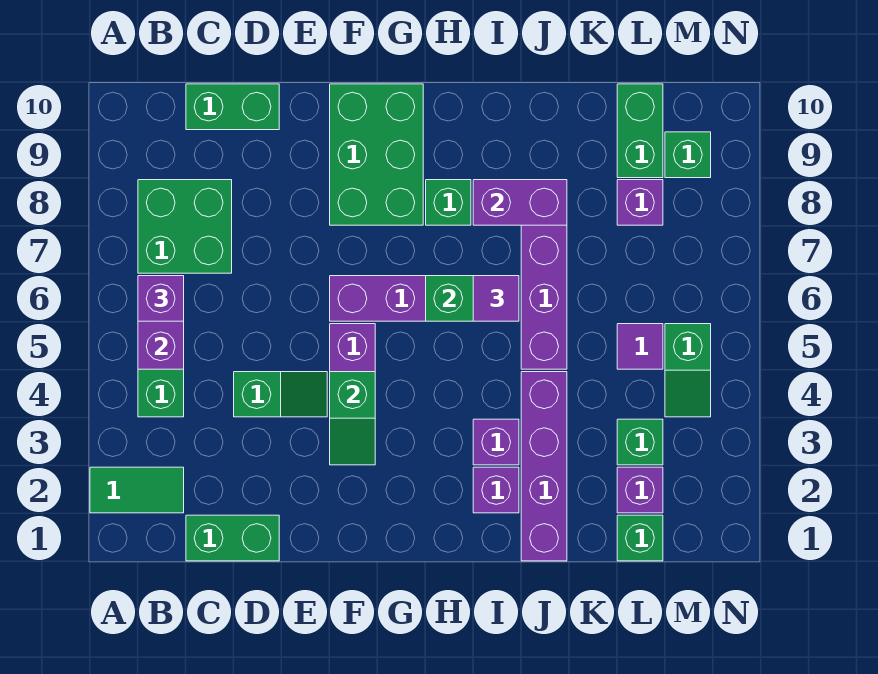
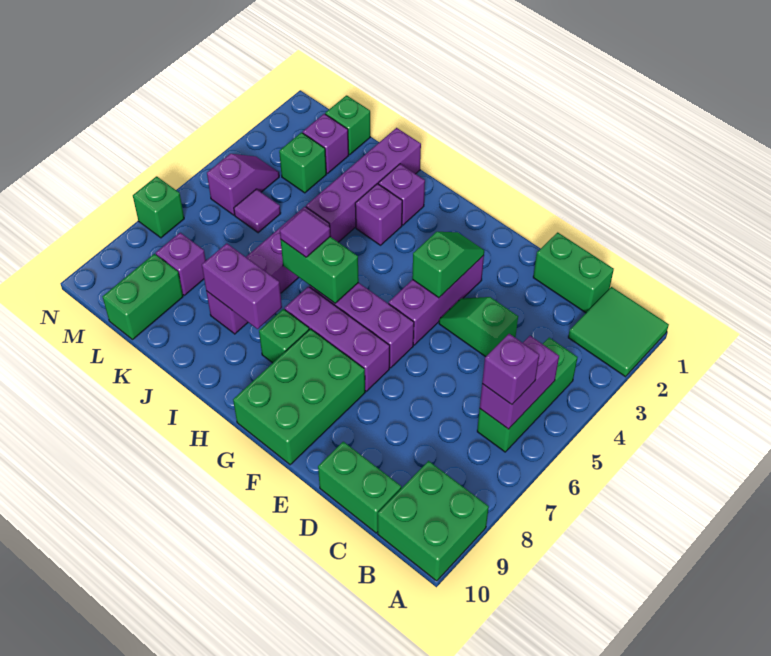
green tile A2:B2 level 1 -> green tile A1:B2 level 1
green brick B7:C8 level 1 -> green brick A9:B10 level 1
none -> purple brick F7:H7 level 1
green slope M4:M5 level 1 top 5 -> purple slope M4:M5 level 1 top 5
green brick M9 level 1 -> green brick N7 level 1

